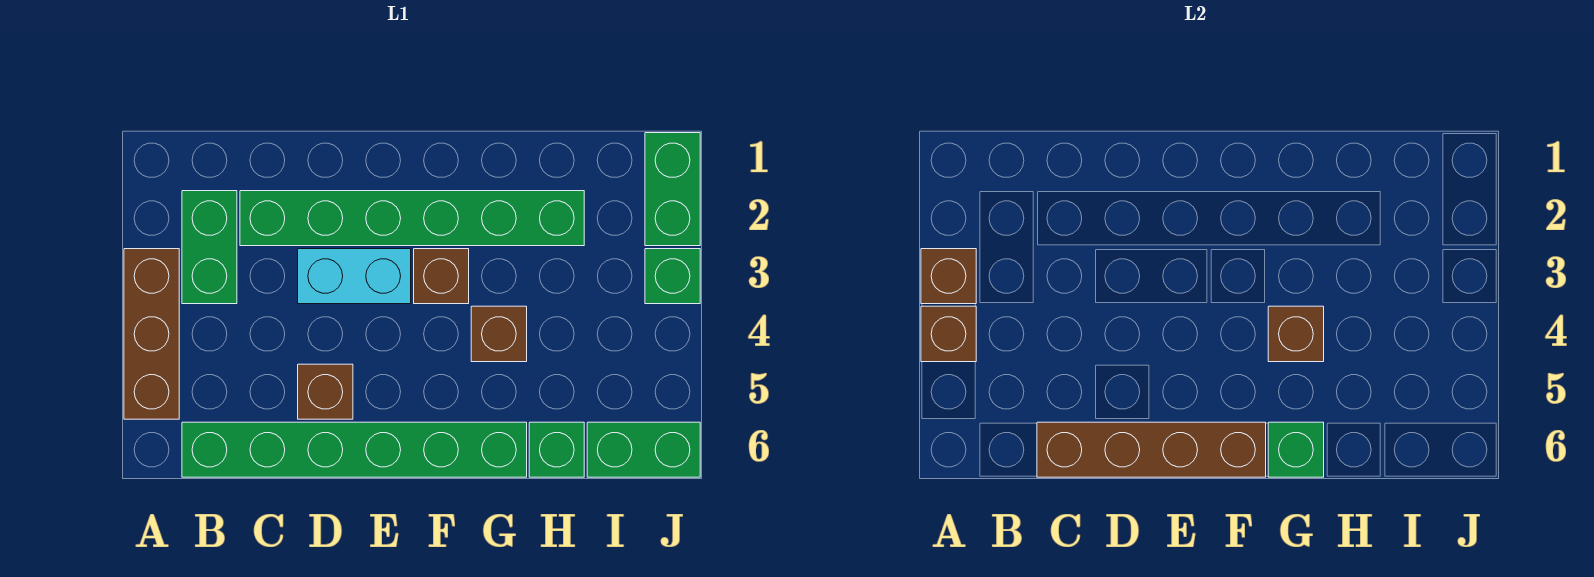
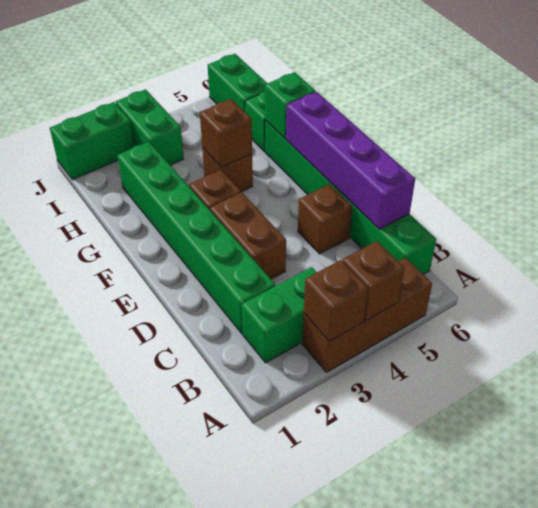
brown brick C6:F6 level 2 -> purple brick C6:F6 level 2
cyan brick D3:E3 level 1 -> brown brick D3:E3 level 1
green brick J3 level 1 -> green brick I3:J3 level 1

